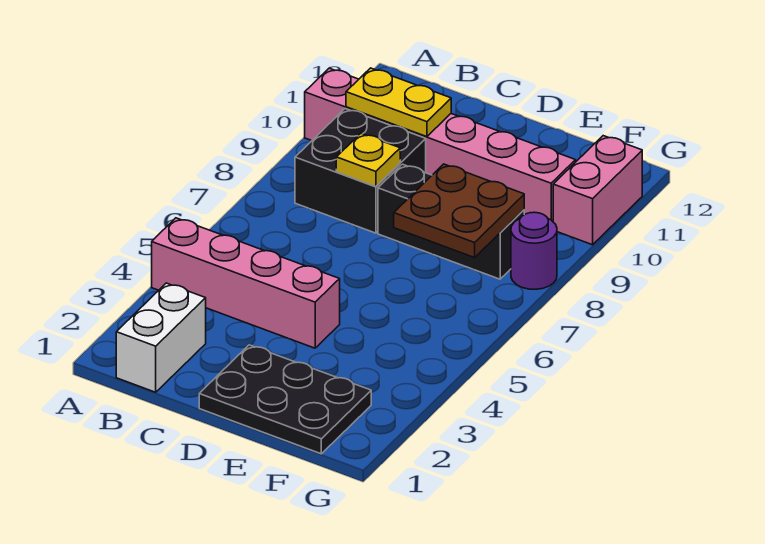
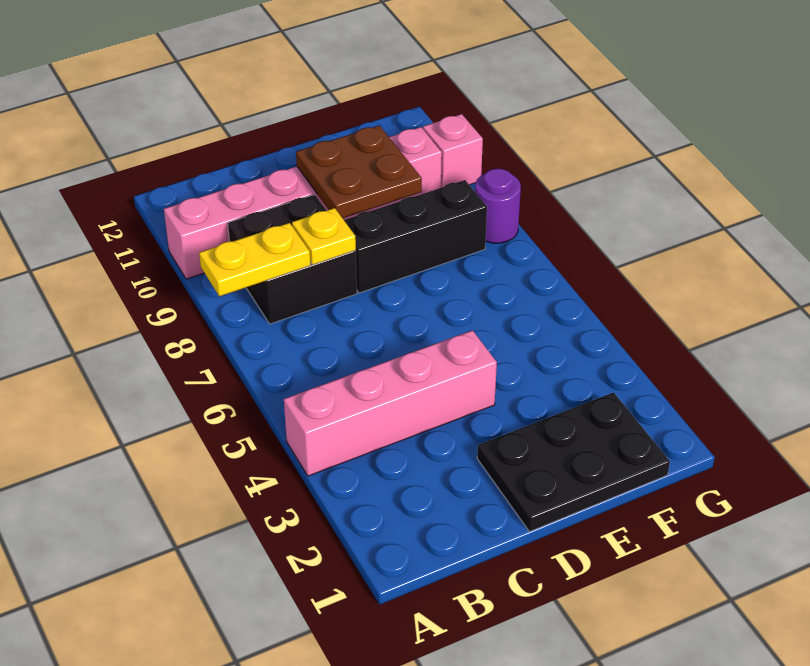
white brick B1:B2 level 1 -> none
yellow plate B10:C10 level 2 -> yellow plate A8:B8 level 2
brown plate E7:F8 level 2 -> brown plate D9:E10 level 2
pink brick G10:G11 level 1 -> pink brick G10 level 1

